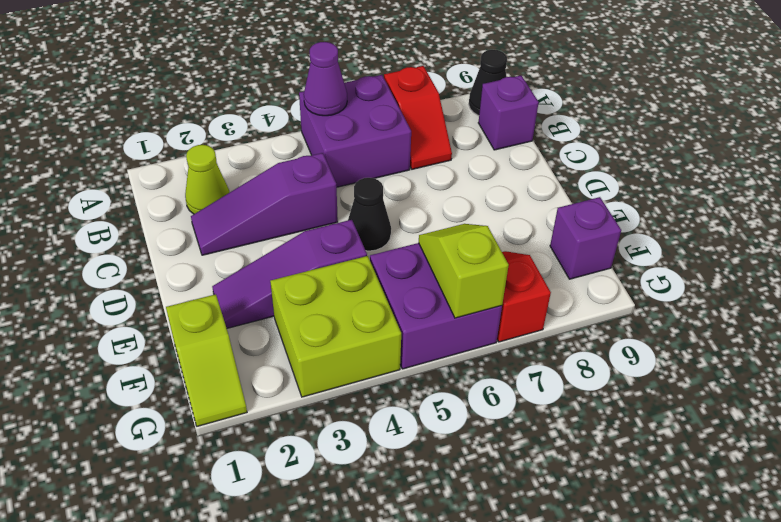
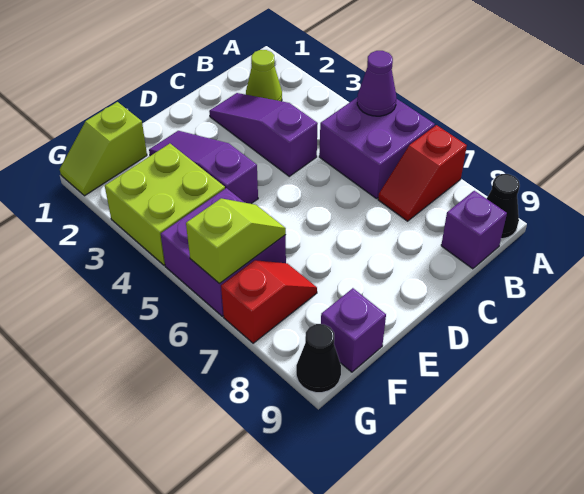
black cone D5 level 1 -> black cone G9 level 1

